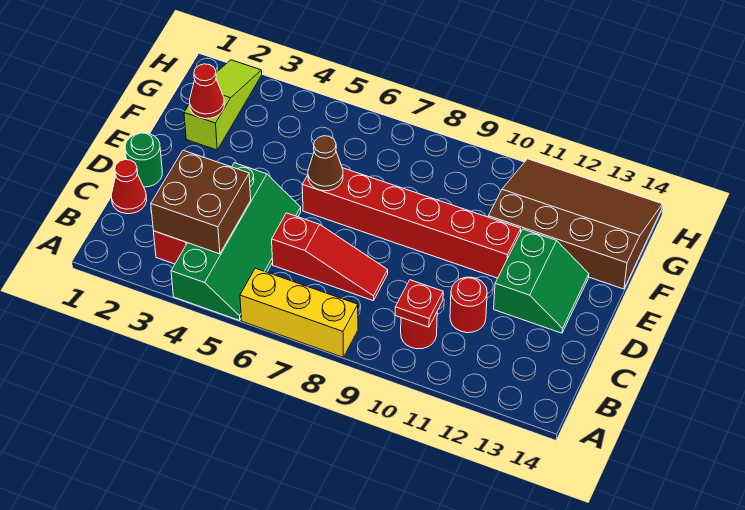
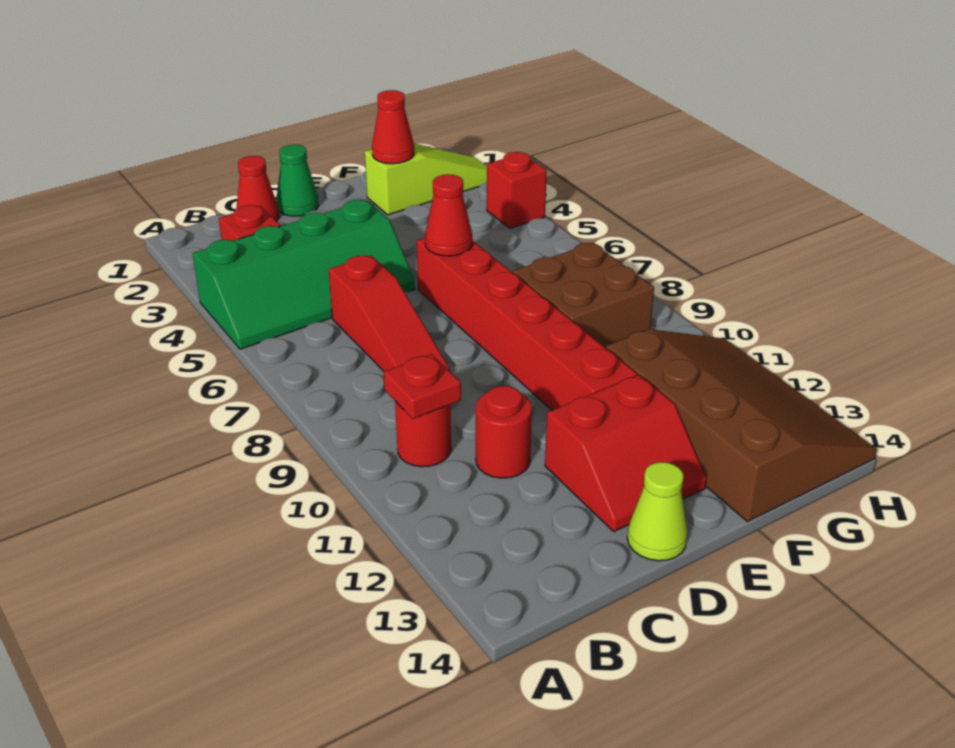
yellow brick A6:A8 level 1 -> none
brown brick B3:C4 level 2 -> brown brick F8:G9 level 1
green round brick D1 level 1 -> green cone D1 level 1
green slope D12:E13 level 1 top 12 -> red slope D12:E13 level 1 top 12
none -> lime cone D14 level 1
brown cone E6 level 2 -> red cone E6 level 2
none -> red brick H4 level 1

